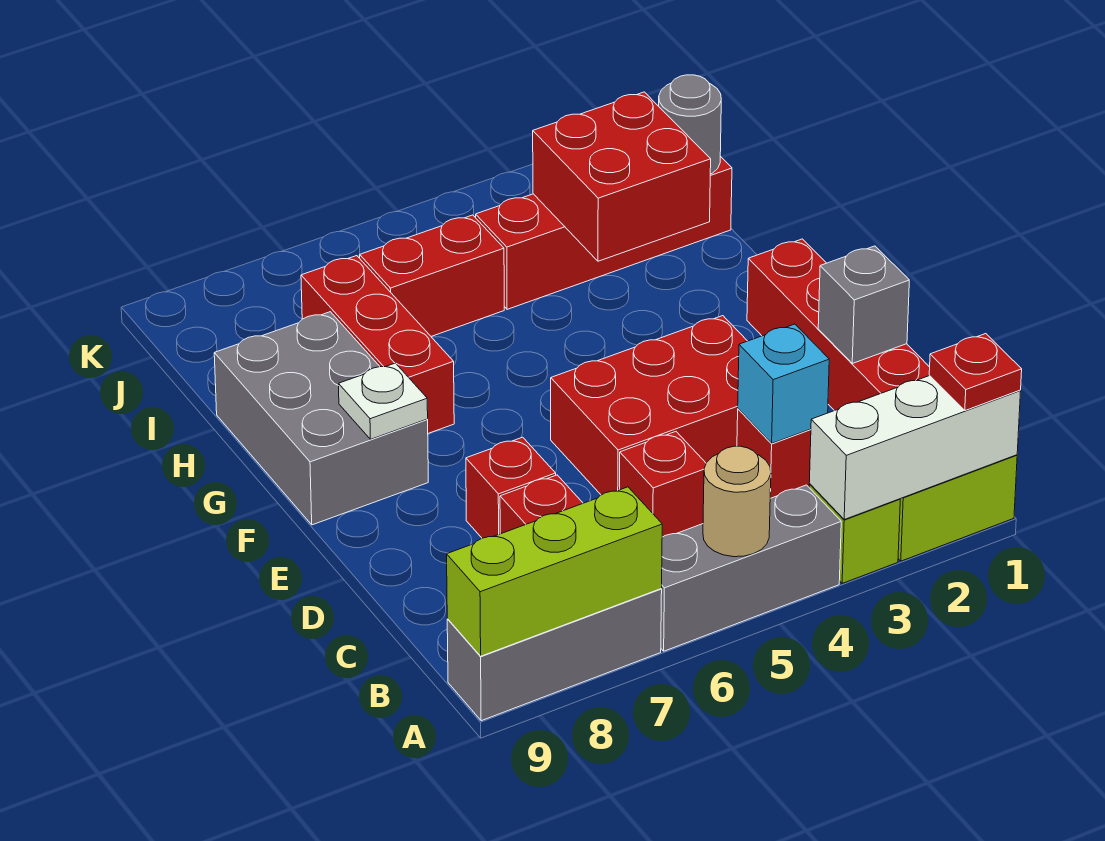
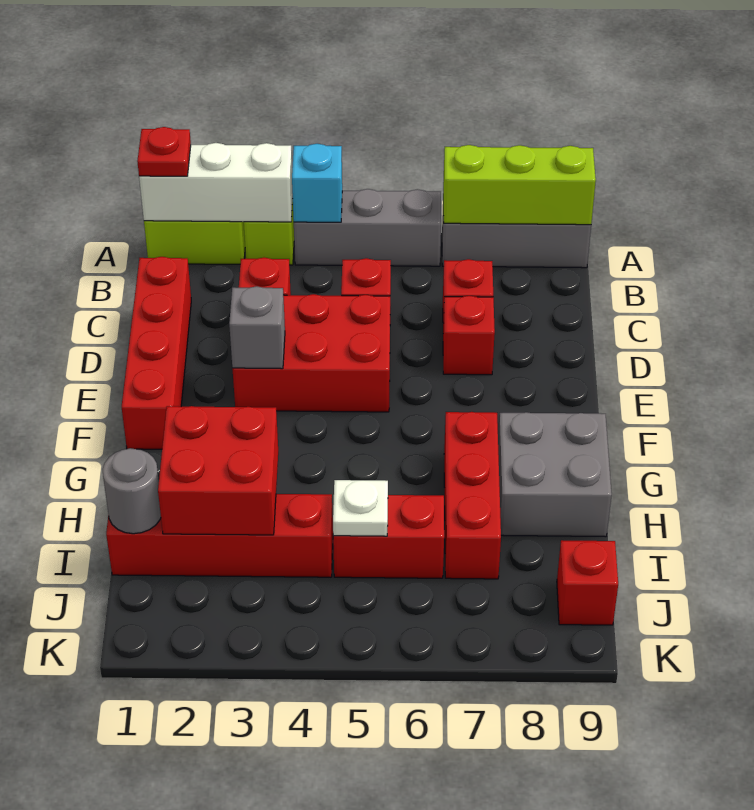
tan round brick A5 level 2 -> none
cyan brick C3 level 2 -> cyan brick A4 level 2
grey brick D1 level 2 -> grey brick E3 level 2
grey brick F8:H9 level 1 -> grey brick G8:H9 level 1
white plate F8 level 2 -> white plate I5 level 2
none -> red brick J9 level 1

